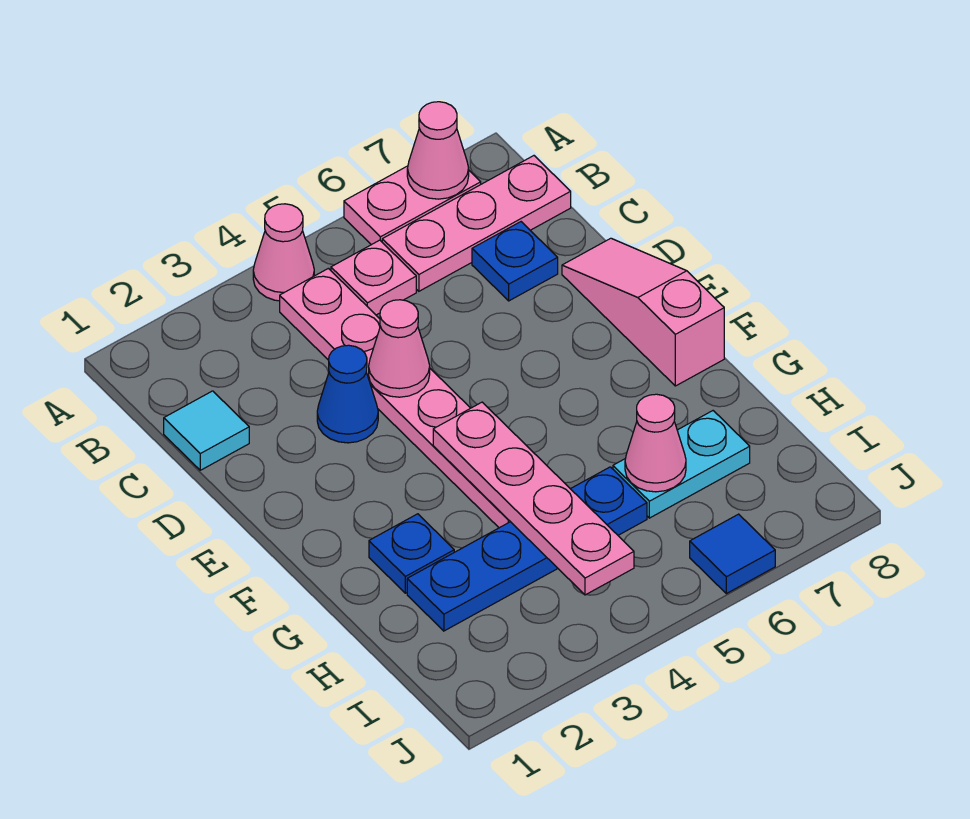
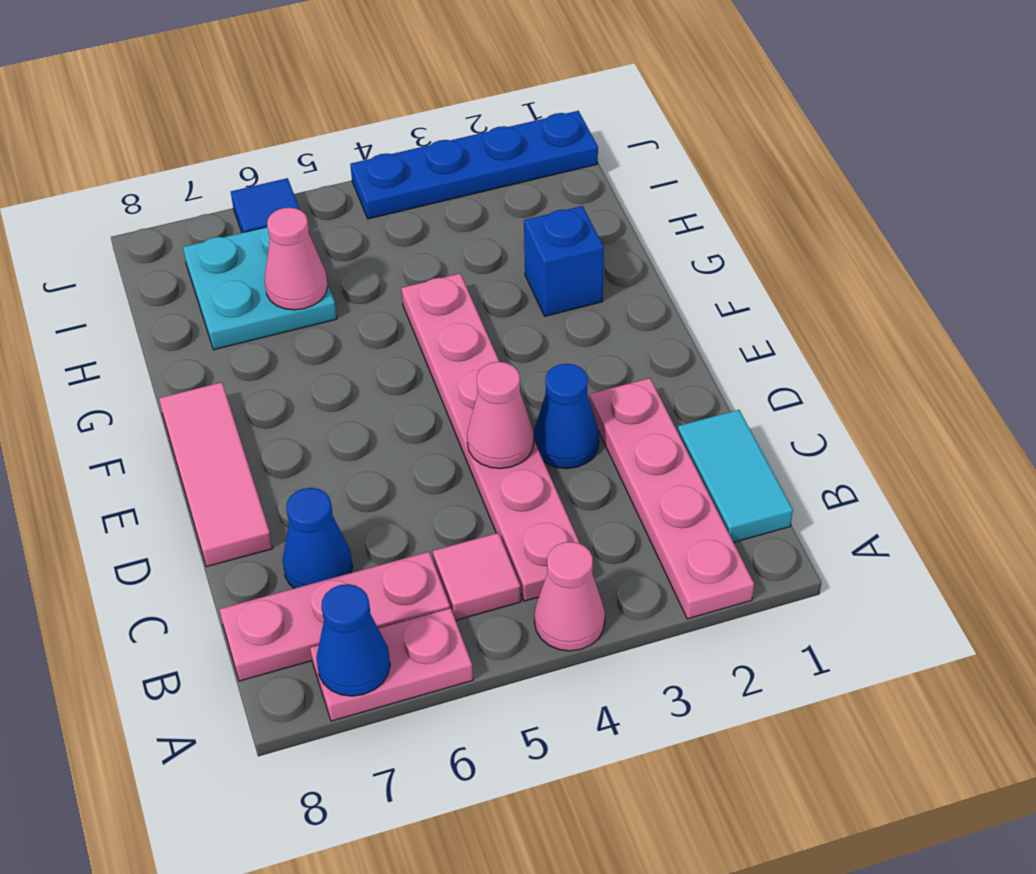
pink cone A7 level 2 -> blue cone A7 level 2
pink plate B5 level 1 -> pink tile B5 level 1
cyan tile C1 level 1 -> cyan tile B1:C1 level 1
blue plate C7 level 1 -> blue cone C7 level 1
pink slope D8:F8 level 1 top F -> pink tile D8:F8 level 1
pink plate F4:I4 level 2 -> pink plate A2:D2 level 1
blue plate G2 level 1 -> blue brick G2 level 1
blue plate H2:H5 level 1 -> blue plate J1:J4 level 1
cyan plate H6:H7 level 1 -> cyan plate H6:I7 level 1

